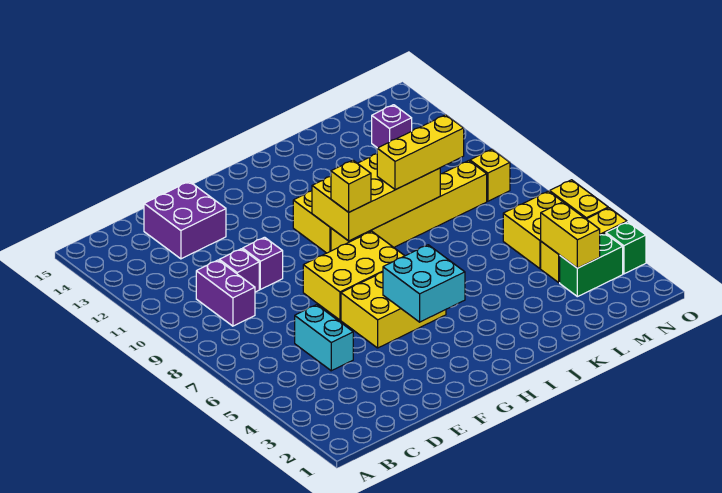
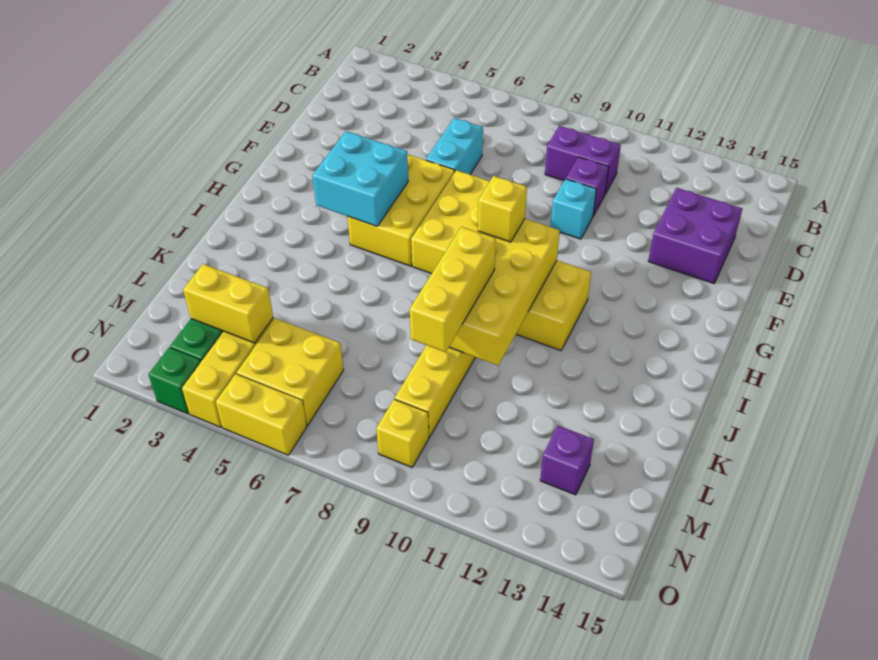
cyan brick D5:D6 level 1 -> cyan brick D6:E6 level 1
purple brick E10 level 1 -> cyan brick E10 level 1

